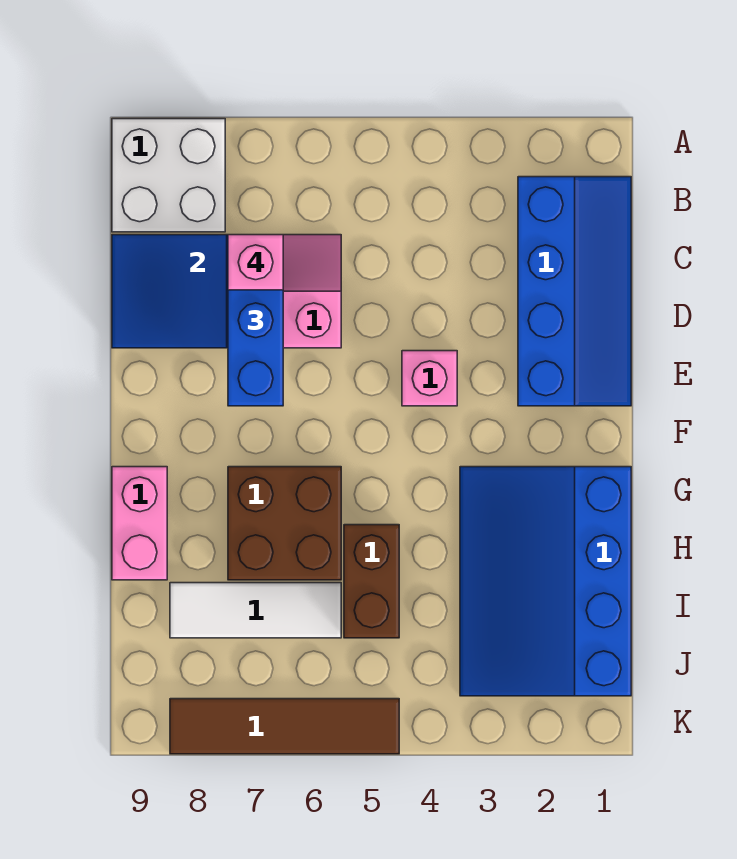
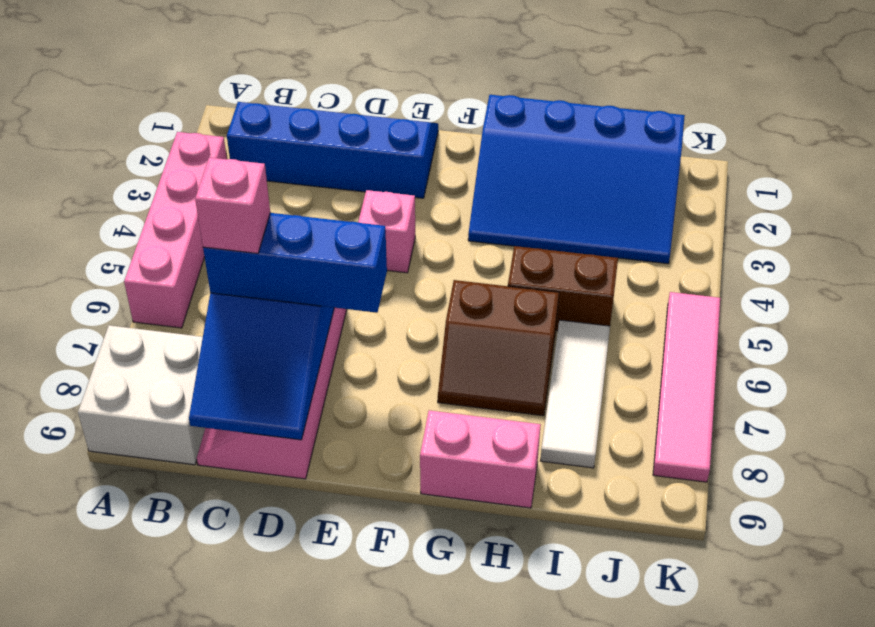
none -> pink brick A3:A6 level 1
brown brick G6:H7 level 1 -> brown slope G6:H7 level 1 top 6
brown tile K5:K8 level 1 -> pink tile K5:K8 level 1

